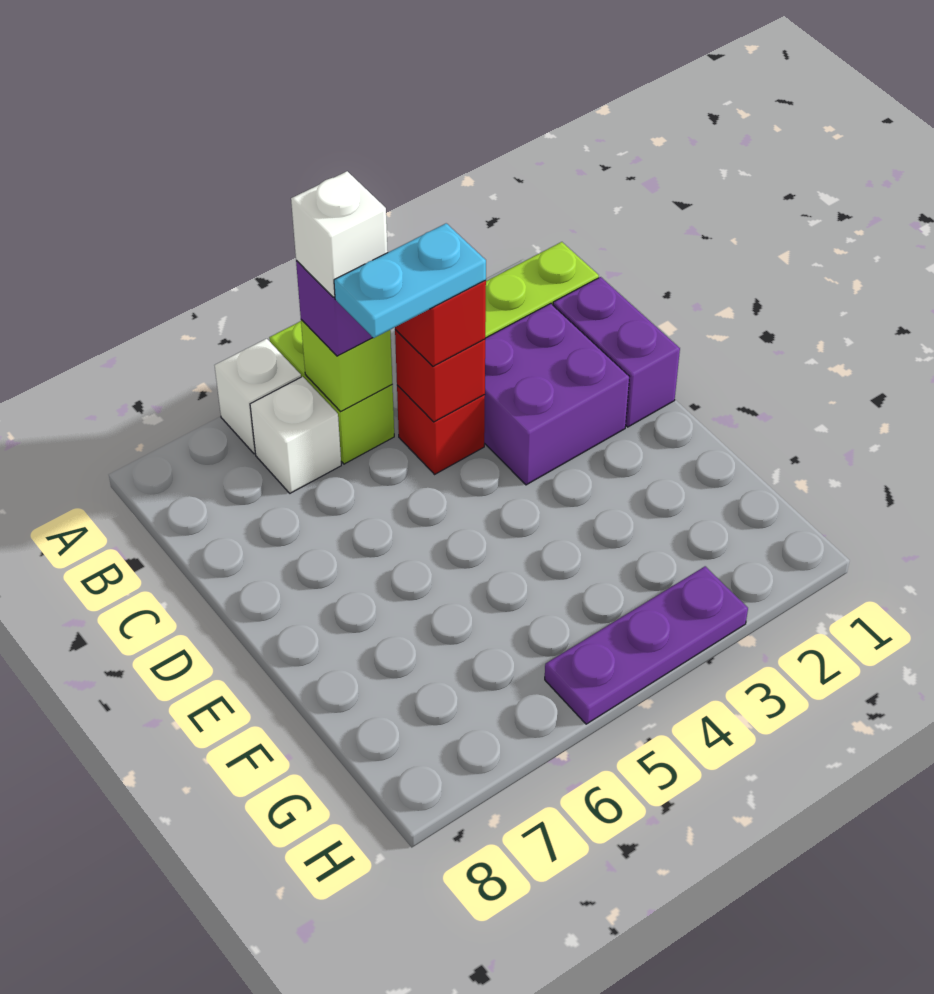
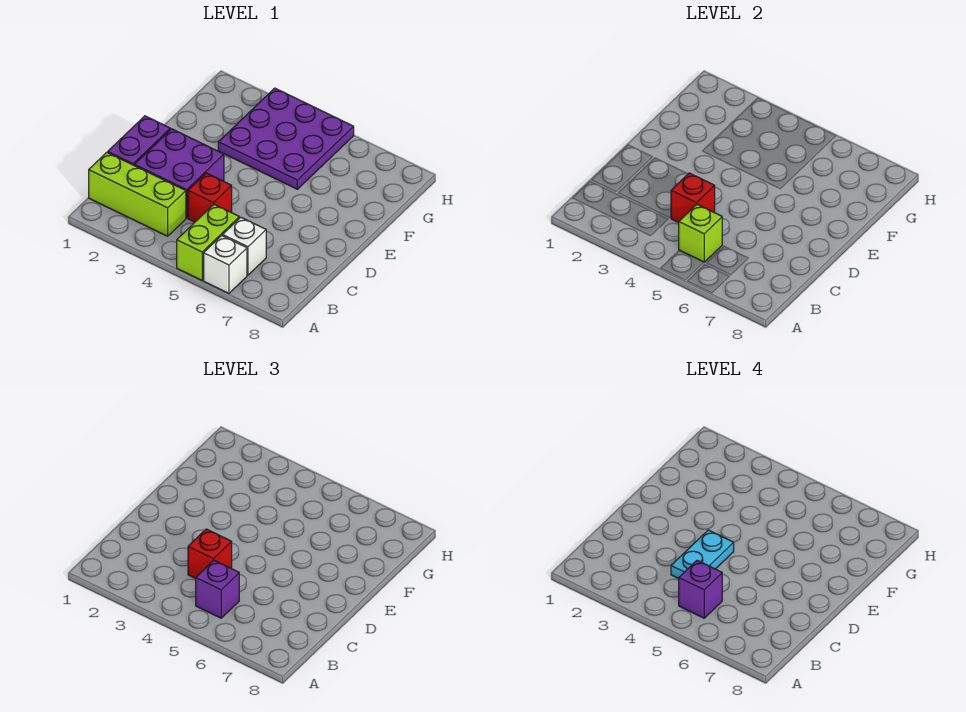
white brick B5 level 4 -> purple brick B5 level 4
cyan plate C4:C5 level 4 -> cyan plate C4:D4 level 4
purple plate H3:H5 level 1 -> purple plate F3:H5 level 1

